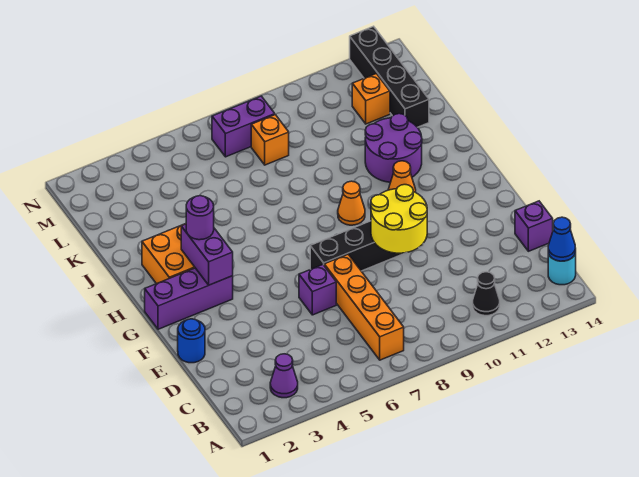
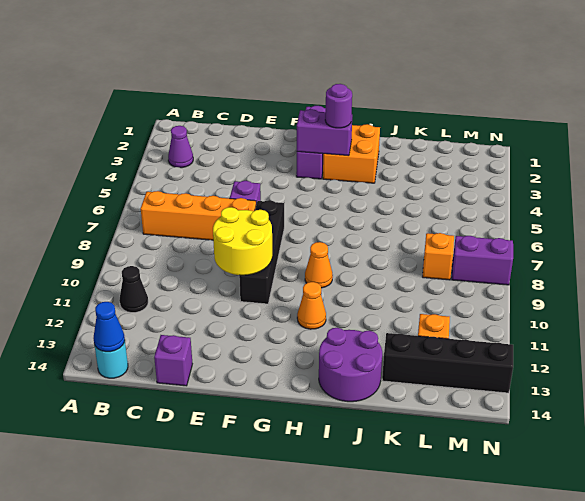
blue round brick E1 level 1 -> none
purple round brick I11:J12 level 1 -> purple round brick I13:J14 level 1
purple brick M7:M8 level 1 -> purple brick M8:N8 level 1

